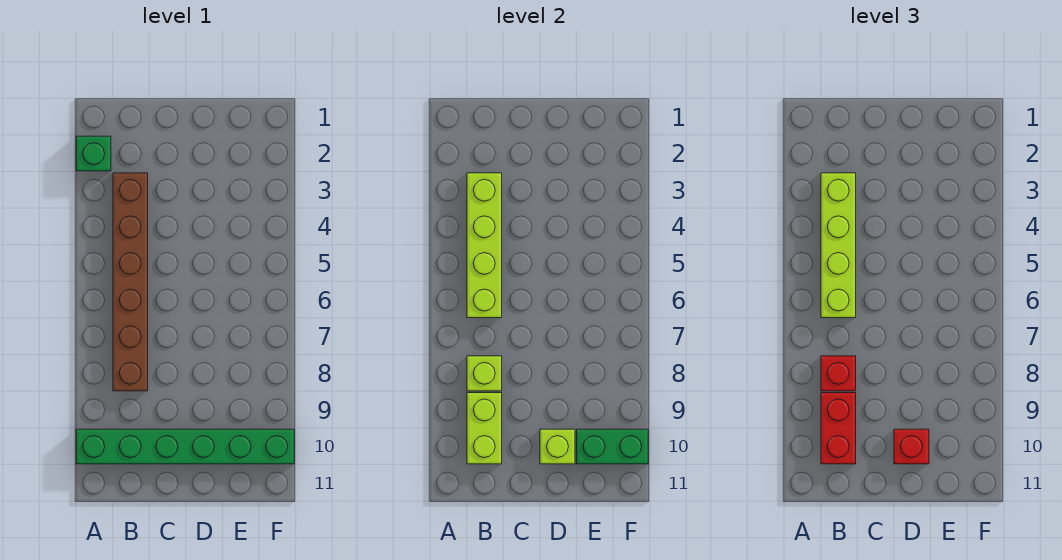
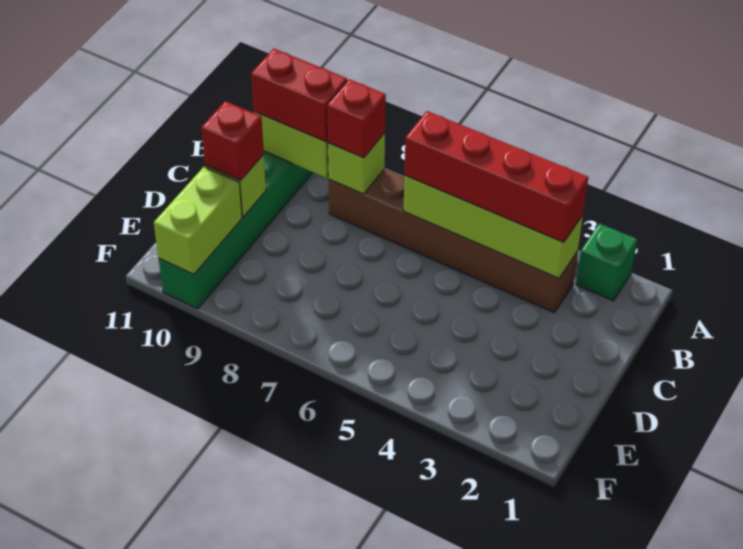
lime brick B3:B6 level 3 -> red brick B3:B6 level 3
green brick E10:F10 level 2 -> lime brick E10:F10 level 2

